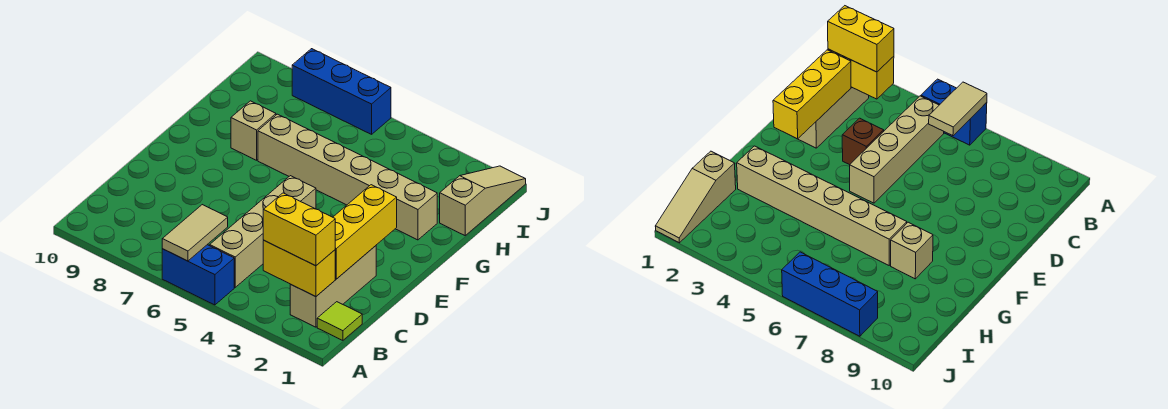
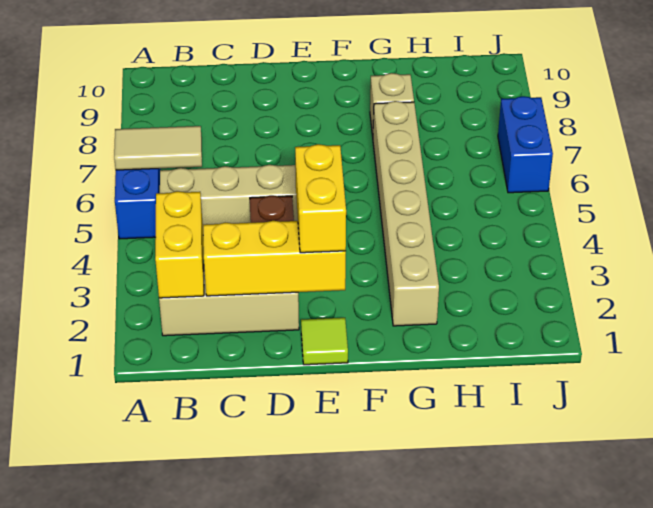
lime tile B1 level 1 -> lime tile E1 level 1
yellow brick B2:B3 level 3 -> yellow brick E2:E3 level 3
tan slope H1:J1 level 1 top H -> none
blue brick J6:J8 level 1 -> blue brick J6:J7 level 1

